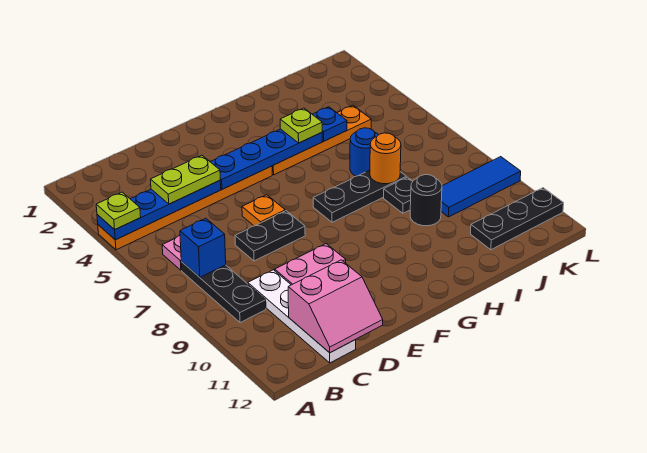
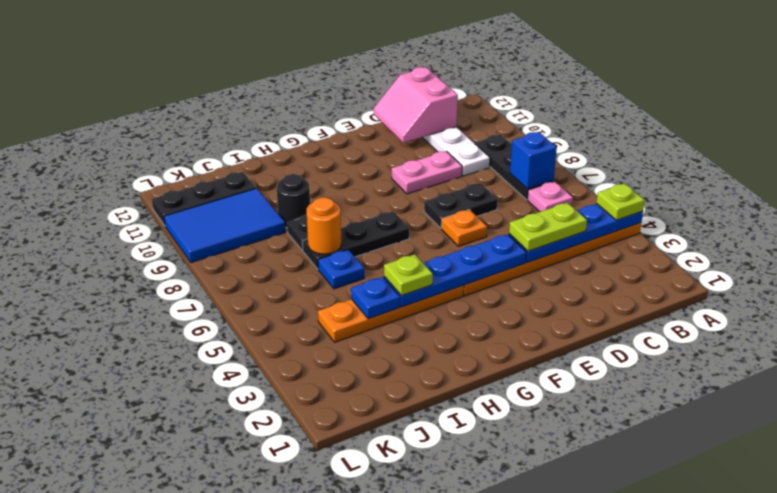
pink slope C11:D12 level 2 top 11 -> pink slope C11:D12 level 2 top C
blue round brick I6 level 1 -> blue plate I6 level 1
blue tile J9:L9 level 1 -> blue tile J9:L10 level 1

